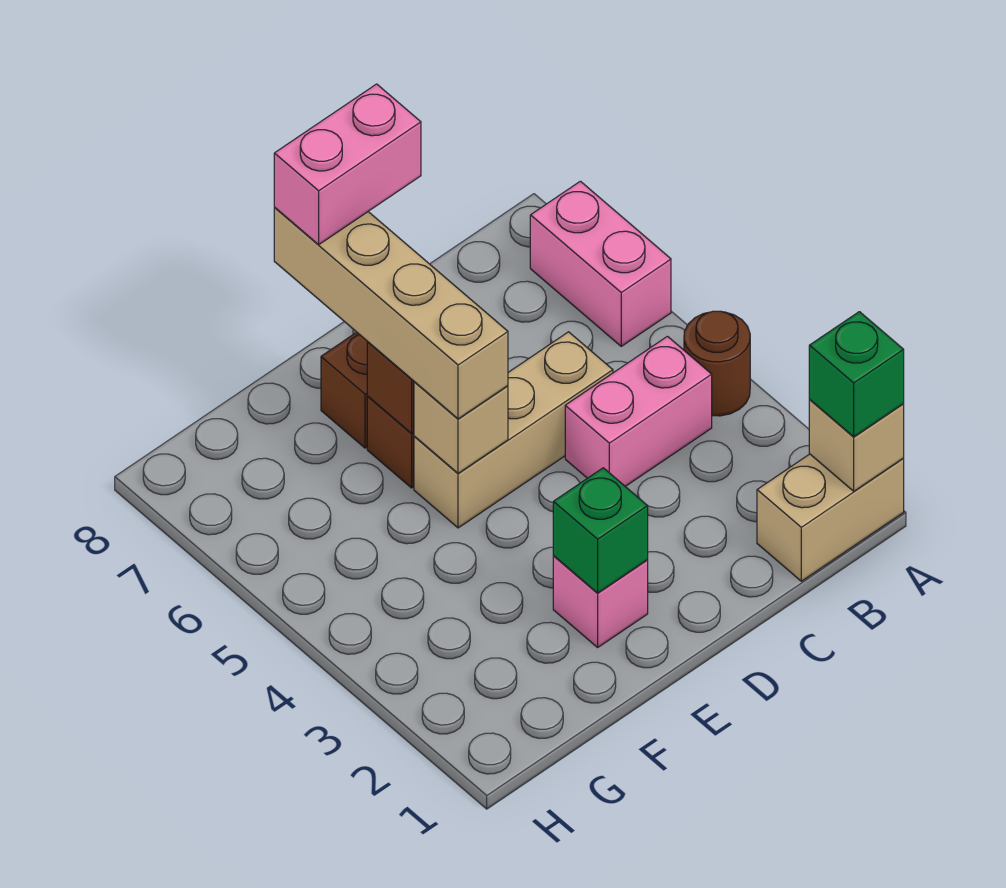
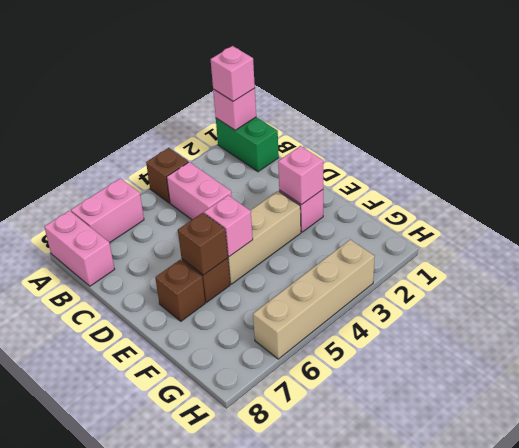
tan brick A1:B1 level 1 -> green brick A1:B1 level 1
tan brick A1 level 2 -> pink brick A1 level 2
green brick A1 level 3 -> pink brick A1 level 3
brown round brick A4 level 1 -> brown brick A4 level 1
tan brick C5:E5 level 1 -> tan brick E3:E5 level 1
pink brick D8:E8 level 4 -> pink brick A8:B8 level 1
green brick E2 level 2 -> pink brick E2 level 2
tan brick E5 level 2 -> pink brick E5 level 2
tan brick E5:E8 level 3 -> tan brick H3:H6 level 1

